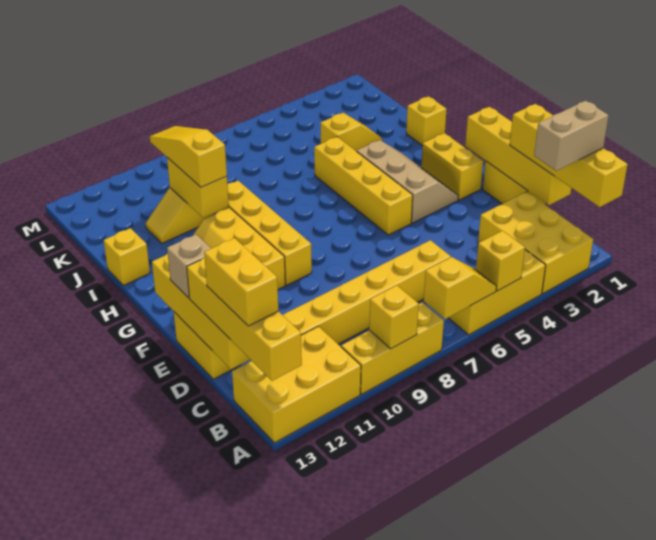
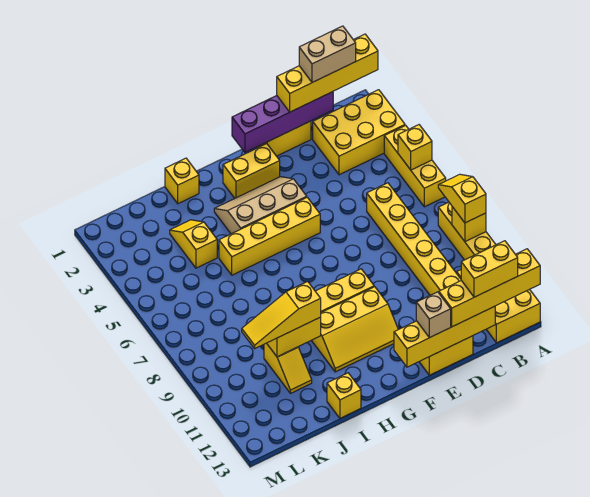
yellow slope A6:A7 level 2 top 7 -> yellow slope A8:A9 level 3 top 9
tan brick B1:B2 level 4 -> tan brick B1:C1 level 4
yellow brick C1:F1 level 2 -> purple brick C1:F1 level 2

